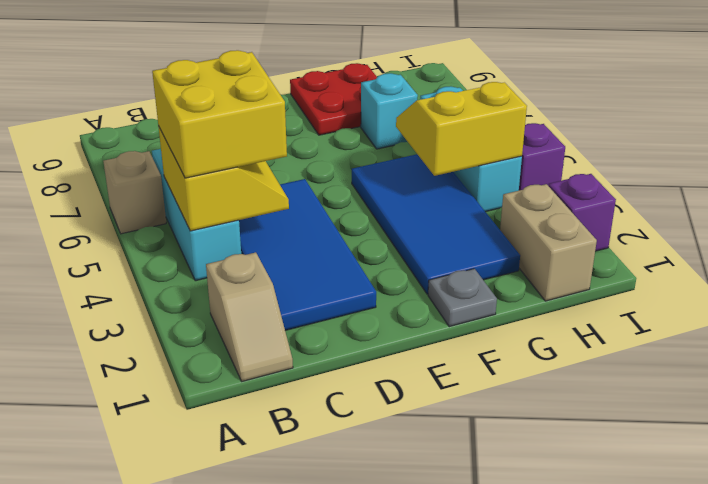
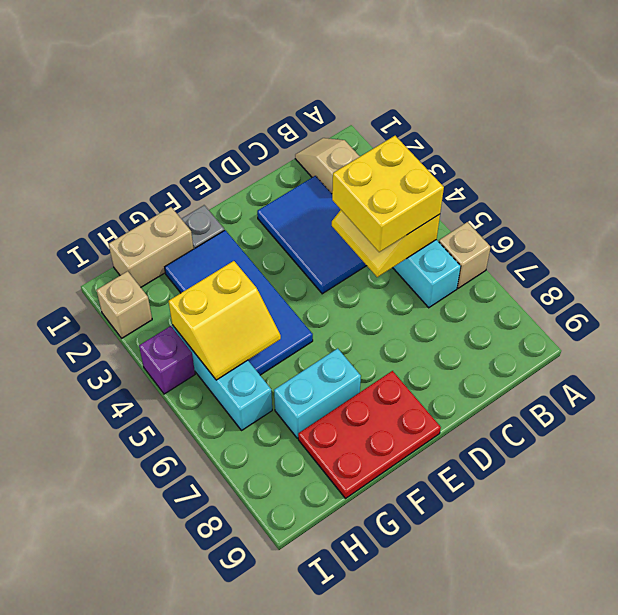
blue tile C2:D5 level 1 -> blue tile C2:D4 level 1
red plate F8:G9 level 1 -> red plate E8:G9 level 1
cyan brick G7 level 1 -> cyan brick F7:G7 level 1
tan brick H1:H2 level 1 -> tan brick G1:H1 level 1
purple brick I2 level 1 -> tan brick I2 level 1

